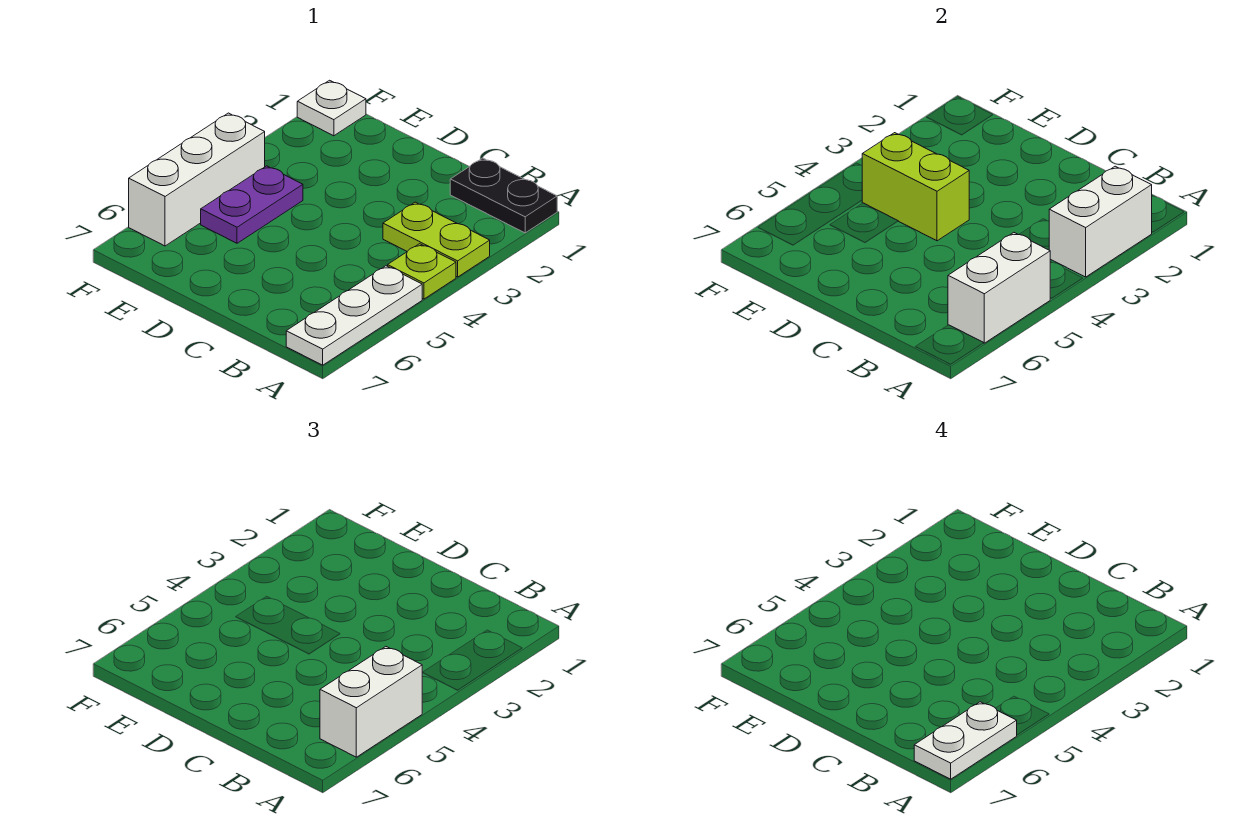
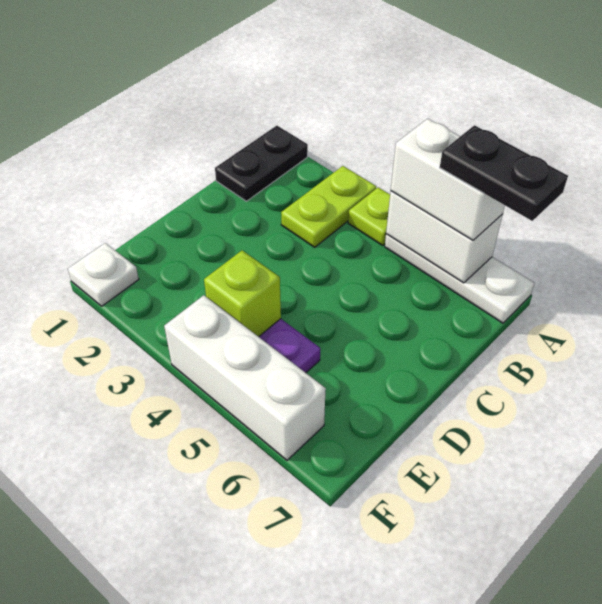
white brick A2:A3 level 2 -> none
white plate A6:A7 level 4 -> black plate A6:A7 level 4
lime brick D4:E4 level 2 -> lime brick E4 level 2

